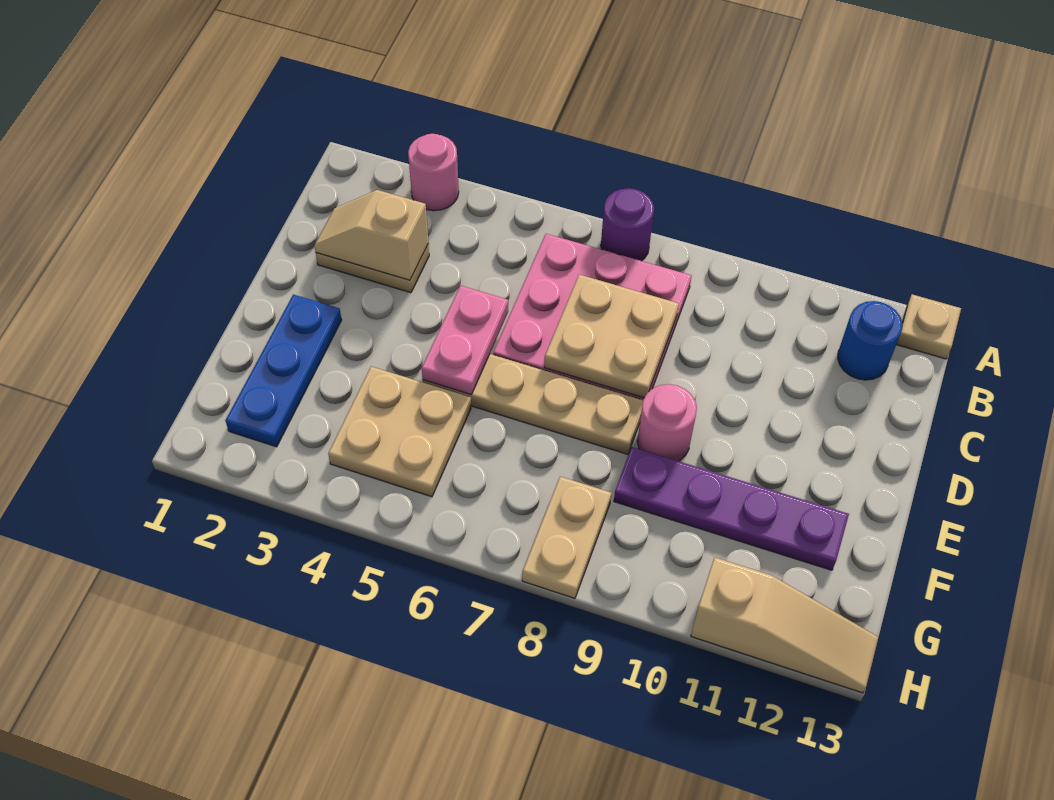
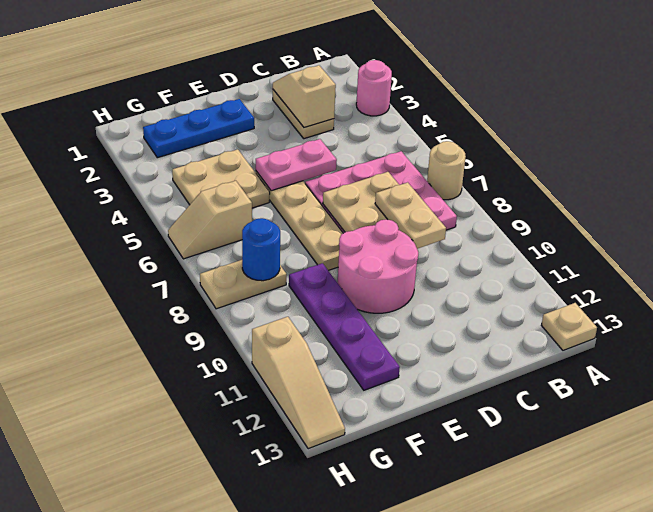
purple round brick A7 level 1 -> tan round brick A7 level 1
blue round brick B12 level 1 -> blue round brick G8 level 2
none -> tan plate C8:C9 level 3
pink round brick E9 level 1 -> pink round brick D9:E10 level 1
none -> tan slope G6:H6 level 1 top G

